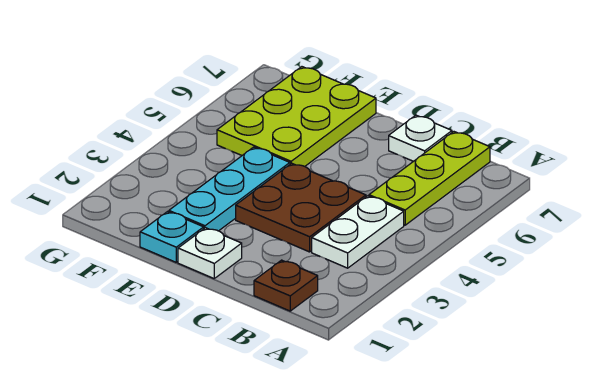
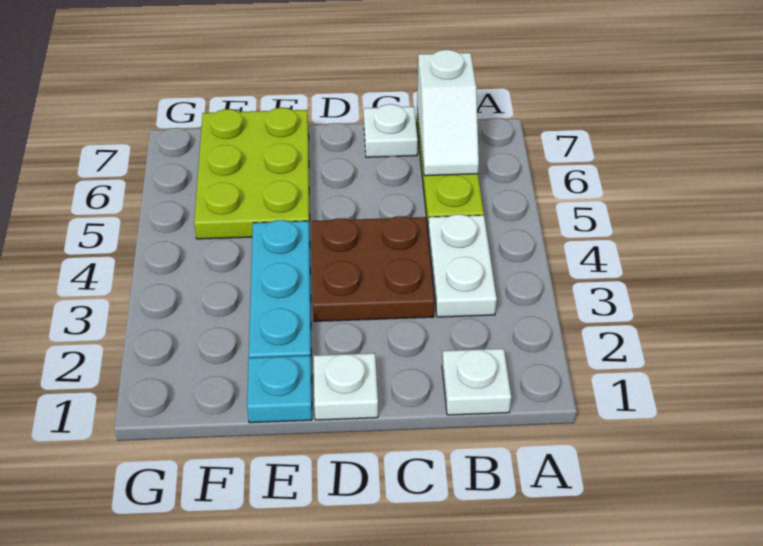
brown plate B1 level 1 -> white plate B1 level 1
none -> white slope B6:B7 level 2 top 7

